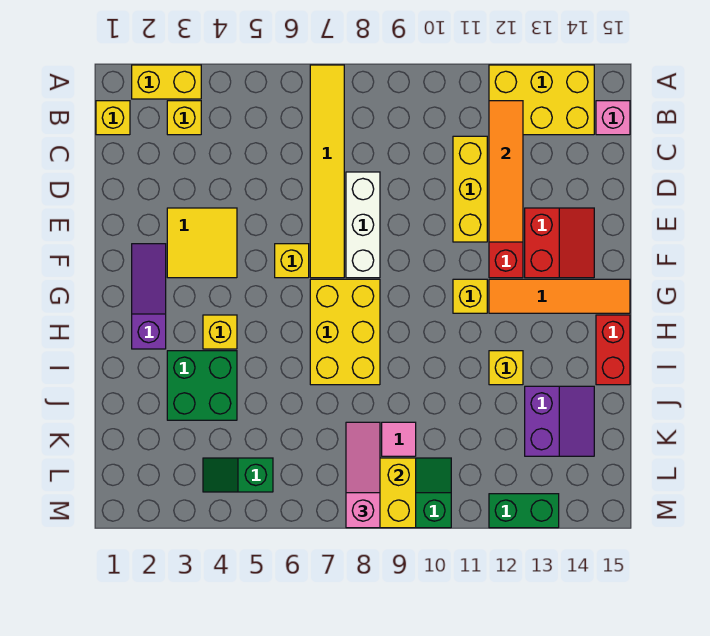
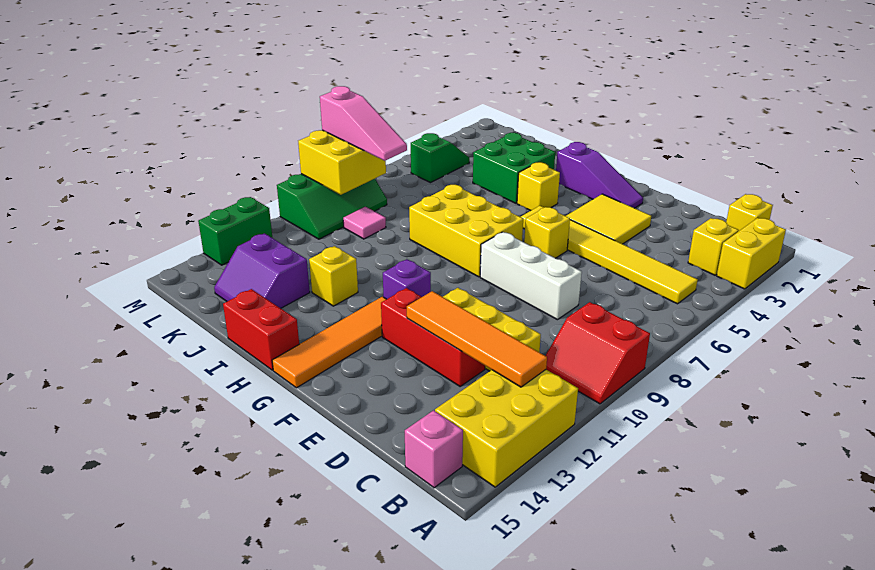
yellow tile A7:F7 level 1 -> yellow tile B5:G5 level 1
red slope E13:F14 level 1 top 13 -> red slope A9:B10 level 1 top 9
yellow brick G11 level 1 -> purple brick G11 level 1

